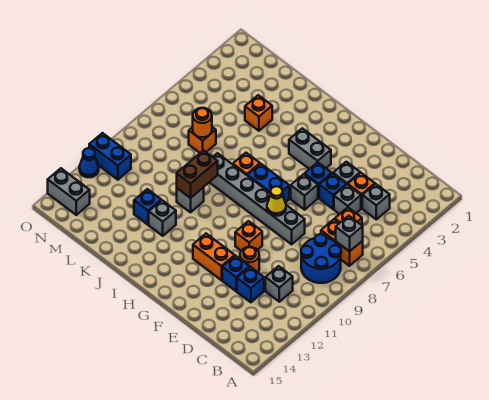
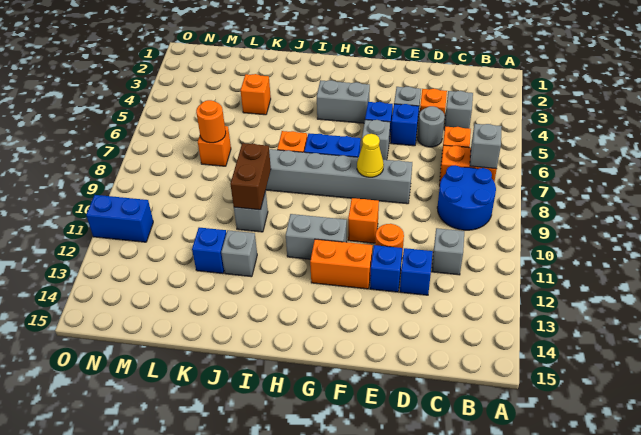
grey brick D5 level 1 -> grey round brick D5 level 1
grey brick N14:O14 level 1 -> grey brick G11:H11 level 1
blue cone O12 level 1 -> none

